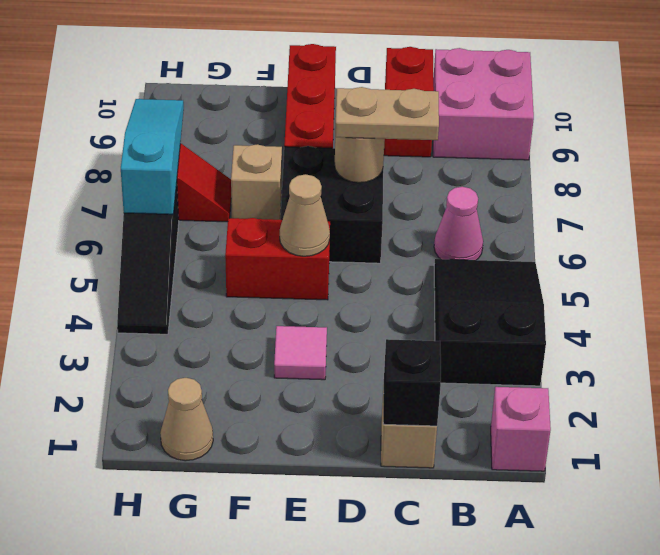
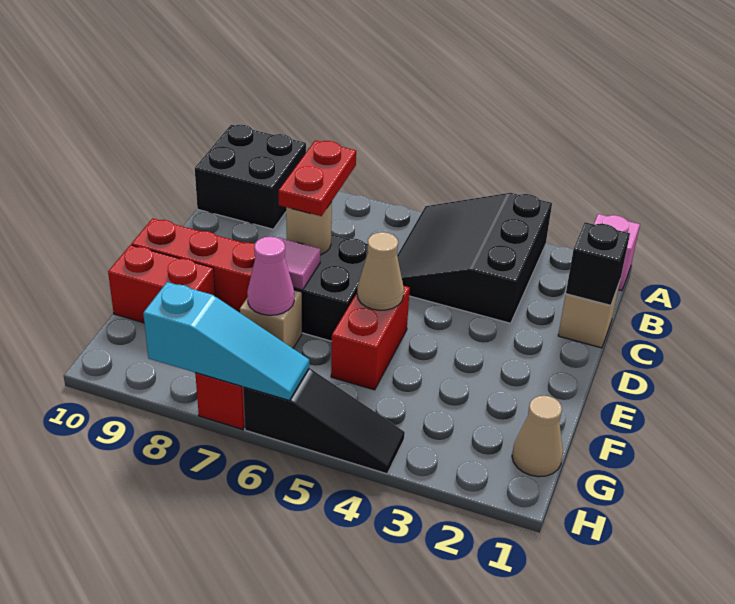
black slope A3:B5 level 1 top 3 -> black slope A3:C5 level 1 top 3
pink brick A9:B10 level 1 -> black brick A9:B10 level 1
pink cone B6 level 1 -> pink cone F7 level 2
tan plate C7:D7 level 3 -> red plate C7:D7 level 3
red brick C9:C10 level 1 -> red brick F9:F10 level 1
pink tile E3 level 1 -> pink tile E7 level 2
cyan slope H6:H8 level 2 top 6 -> cyan slope H6:H8 level 2 top 8

